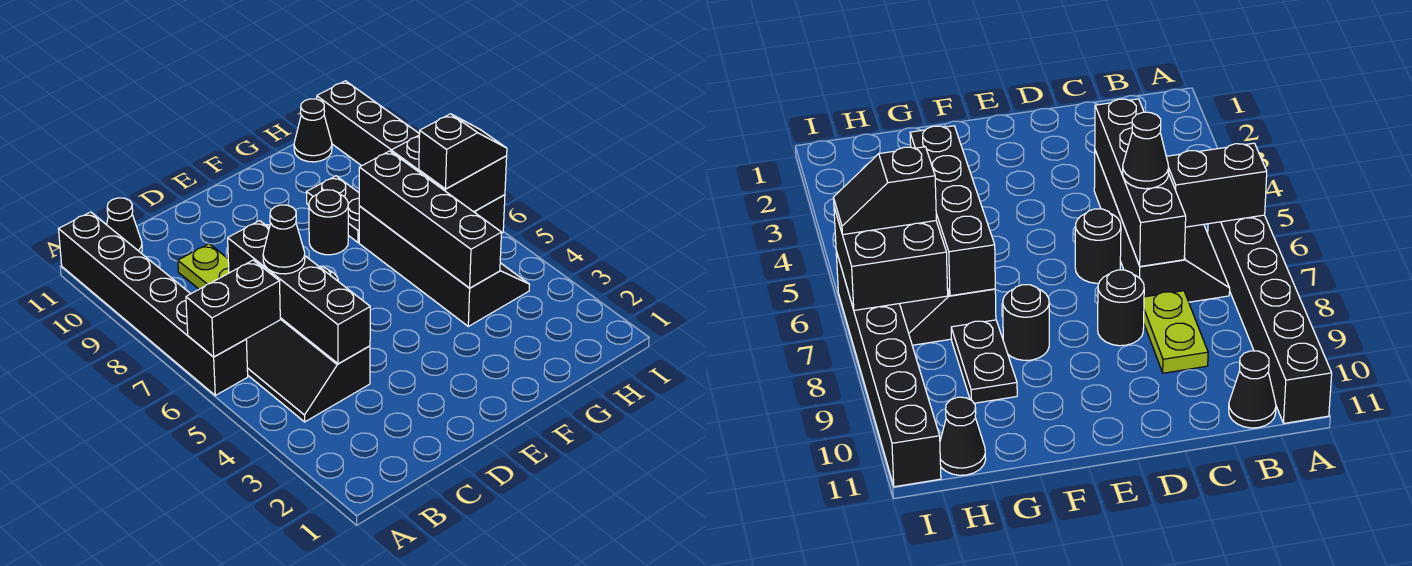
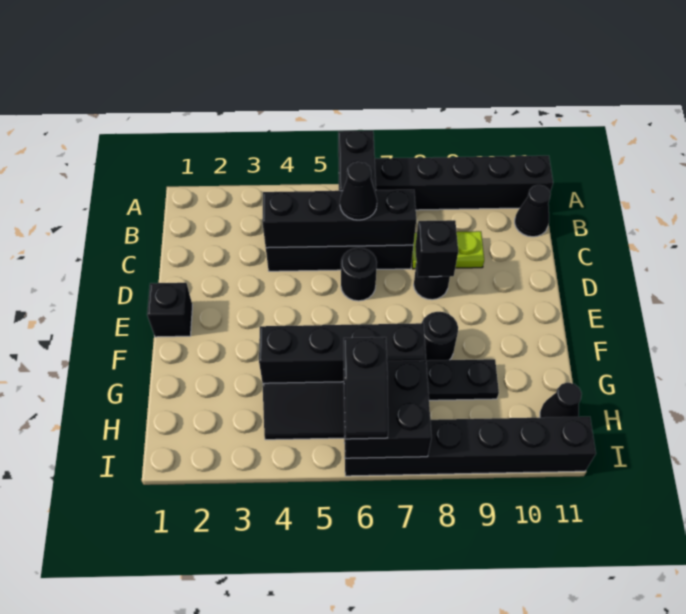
none -> black brick D8 level 2
none -> black brick E1 level 1

